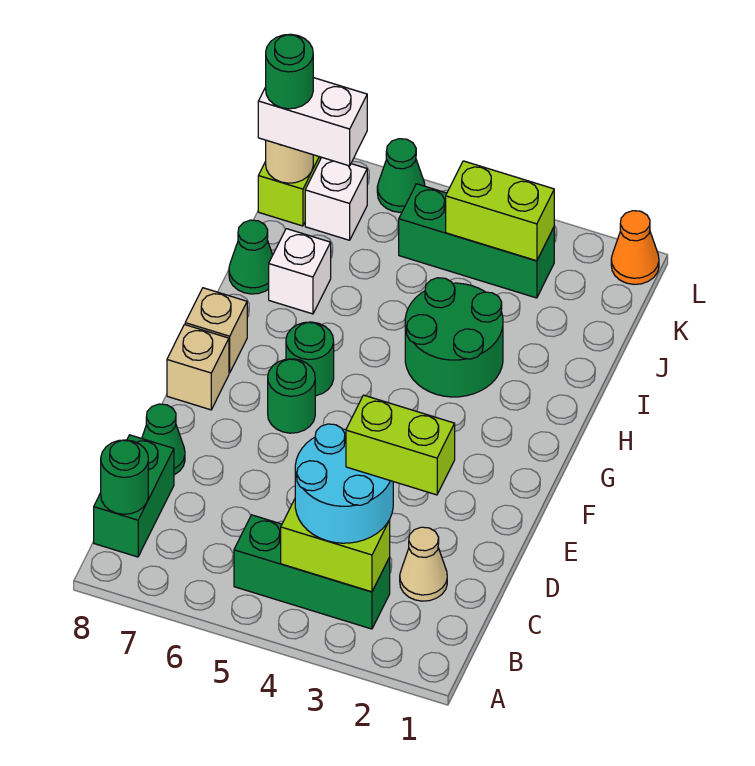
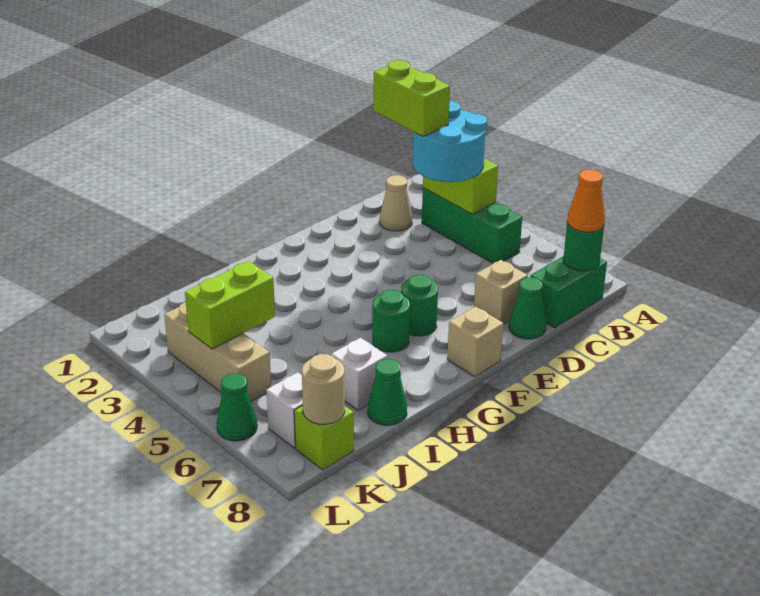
tan brick G8 level 1 -> tan brick D7 level 1
green round brick H3:I4 level 1 -> none
green brick K3:K5 level 1 -> tan brick K3:K5 level 1
lime brick K3:K4 level 2 -> lime brick J4:K4 level 2
white brick K7:K8 level 3 -> none
green round brick K8 level 4 -> none
orange cone L1 level 1 -> orange cone B8 level 3

